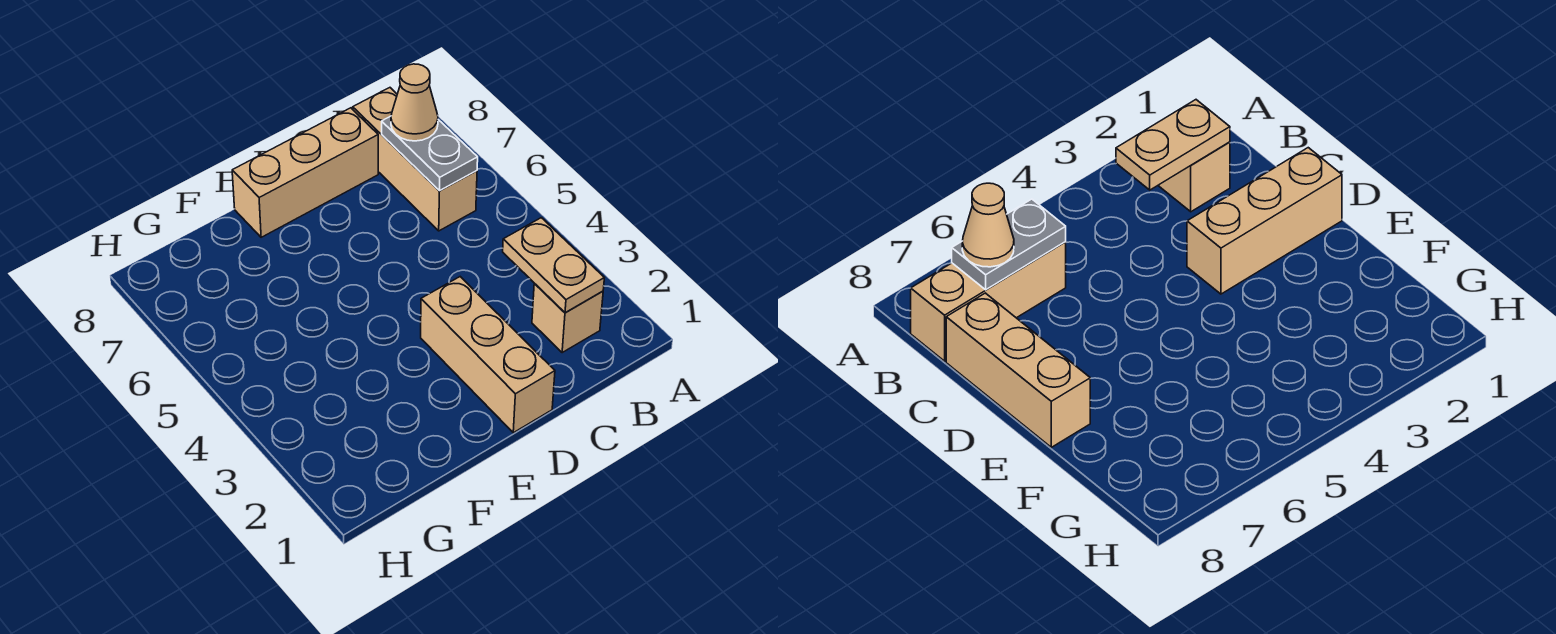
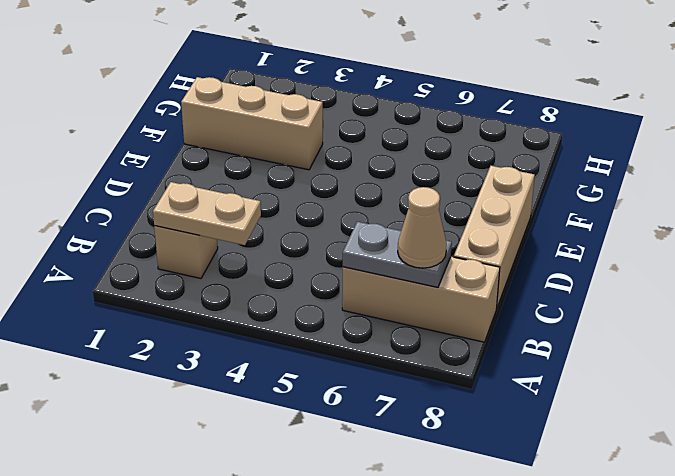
tan brick D1:D3 level 1 -> tan brick F1:F3 level 1

